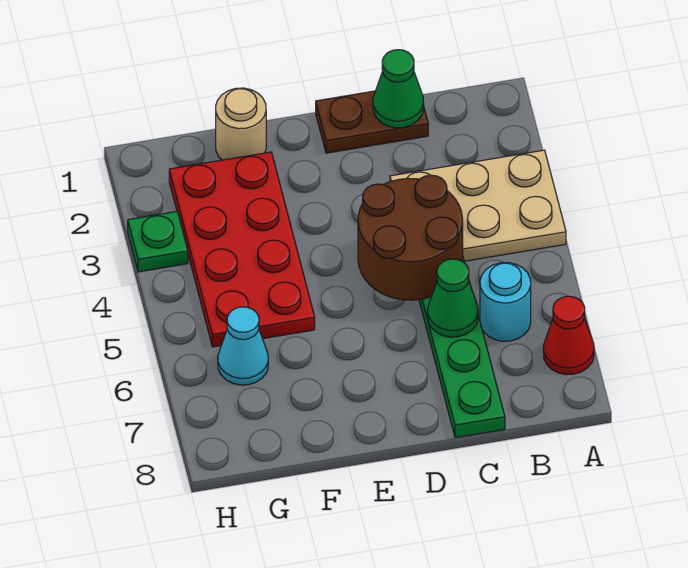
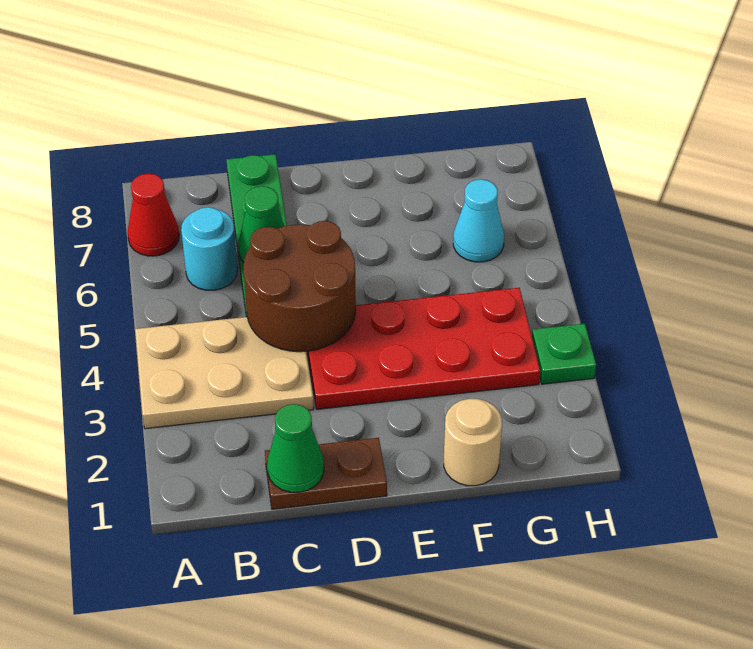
red plate F2:G5 level 1 -> red plate D3:G4 level 1

